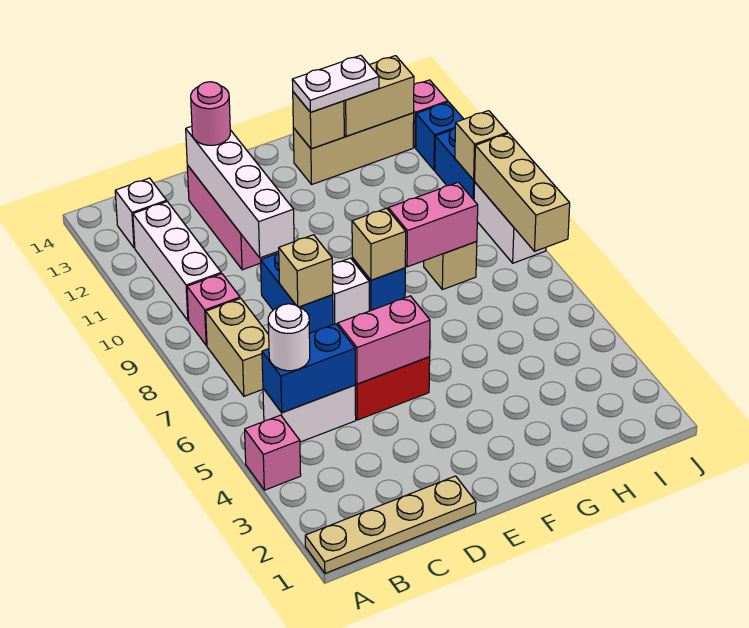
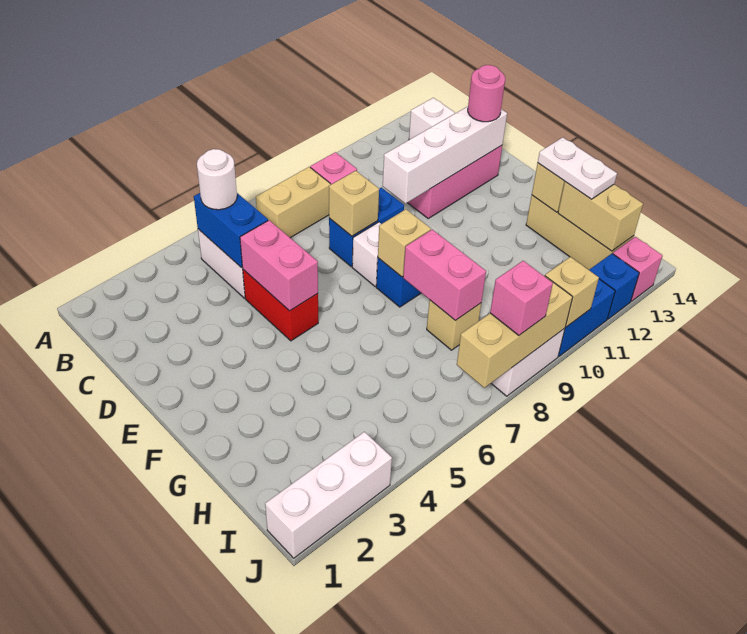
tan plate A1:D1 level 1 -> none
pink brick A4 level 1 -> pink brick J8 level 3
white brick B10:B12 level 1 -> white brick J1:J3 level 1

